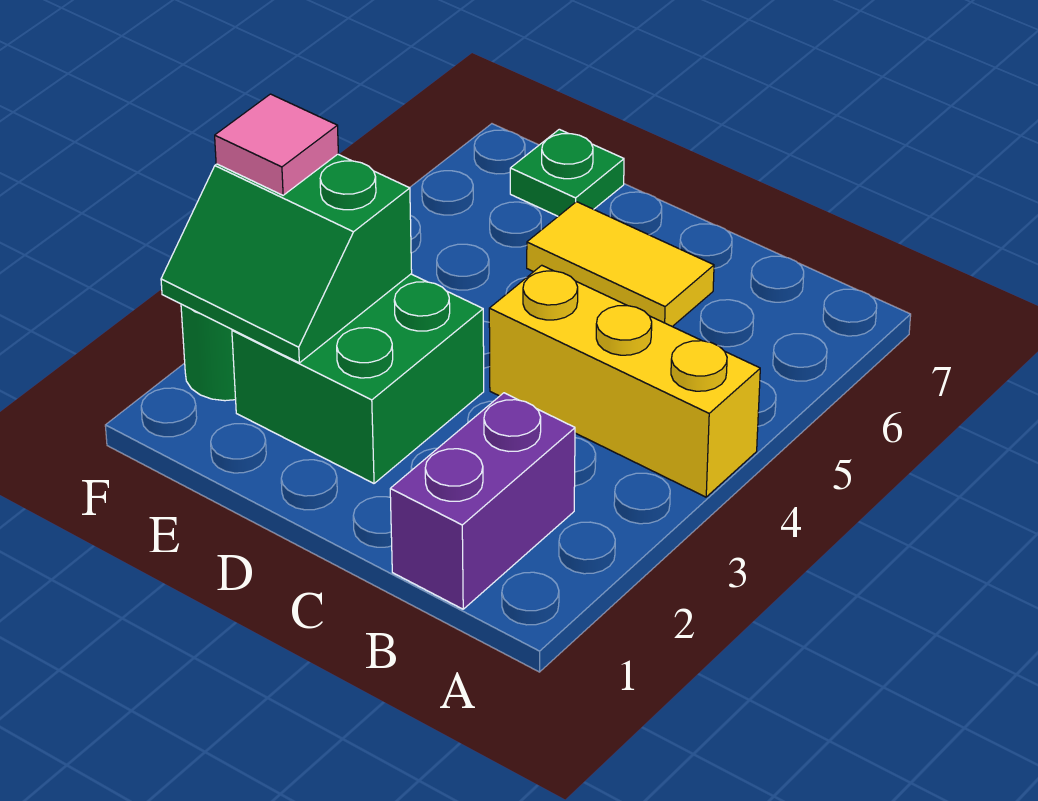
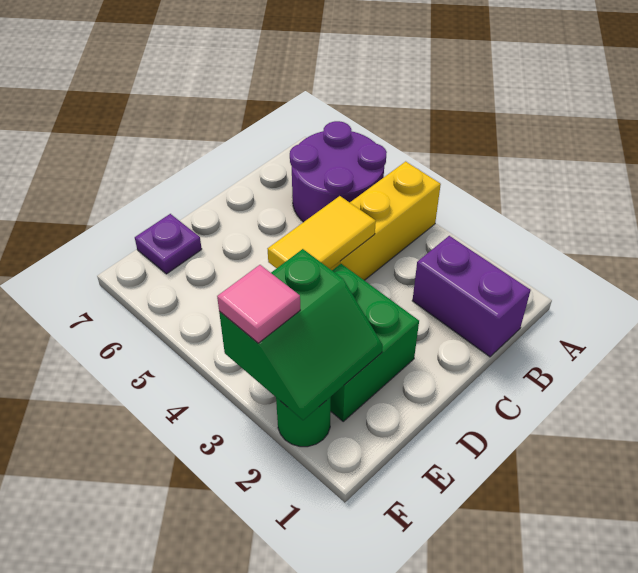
none -> purple round brick A5:B6 level 1
yellow tile C6:D6 level 1 -> yellow tile C4:D4 level 2
green plate E7 level 1 -> purple plate E7 level 1

